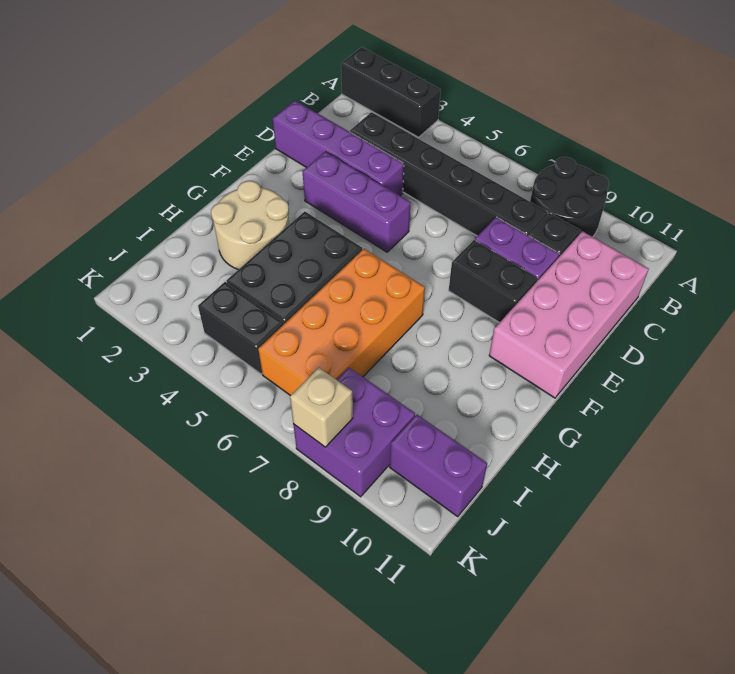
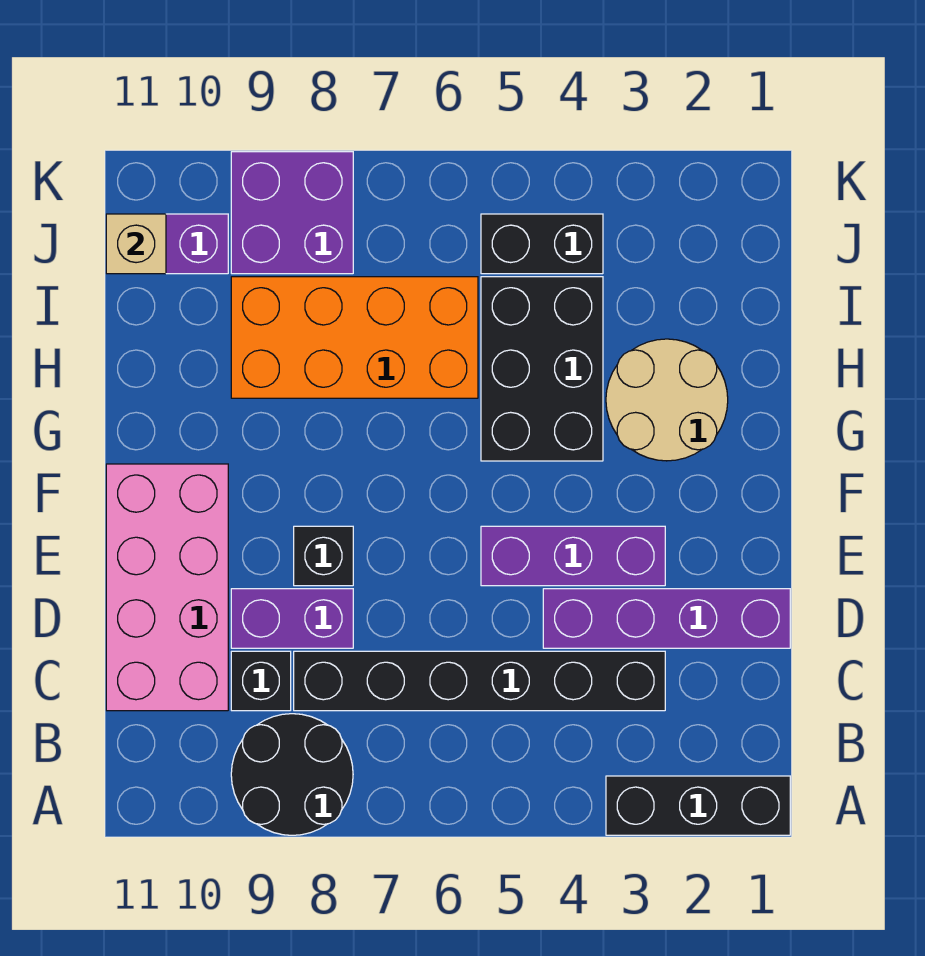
black brick E8:E9 level 1 -> black brick E8 level 1
orange brick G6:J7 level 1 -> orange brick H6:I9 level 1
tan brick K8 level 2 -> tan brick J11 level 2

